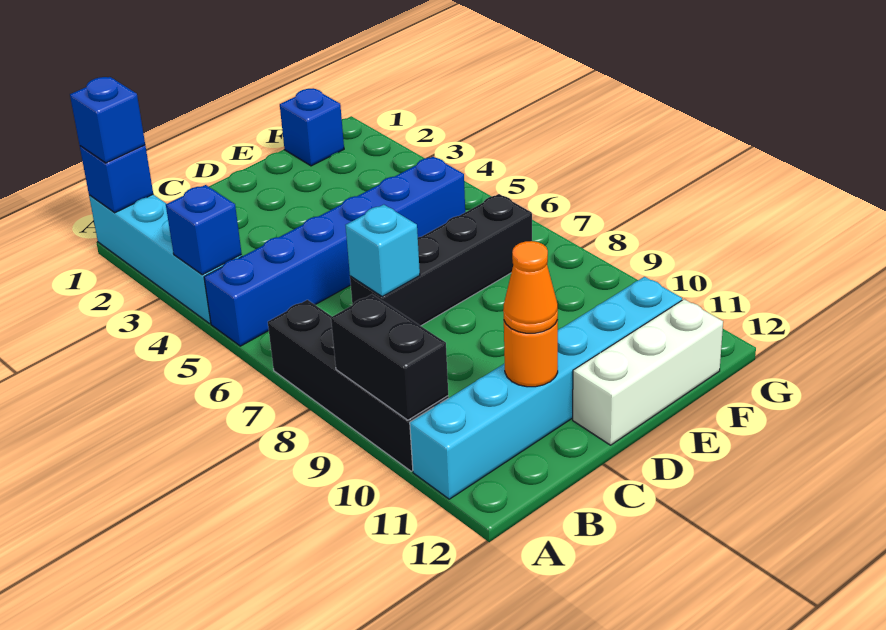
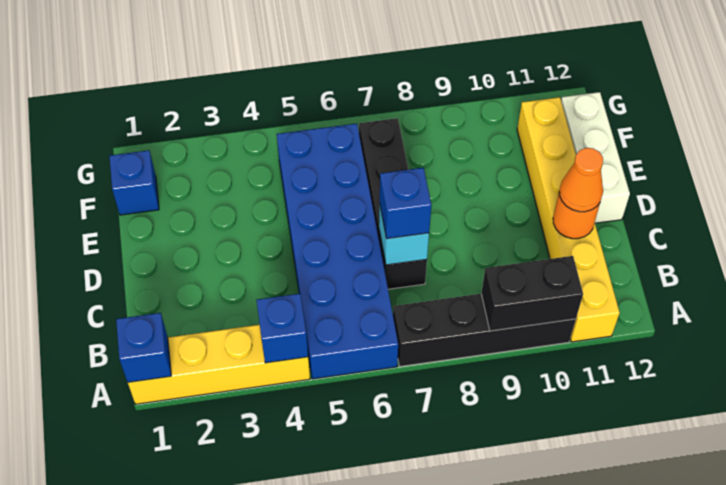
cyan brick A1:A4 level 1 -> yellow brick A1:A4 level 1
blue brick A1 level 3 -> blue brick C7 level 3
blue brick A5:F5 level 1 -> blue brick A5:F6 level 1
cyan brick A11:F11 level 1 -> yellow brick A11:F11 level 1

